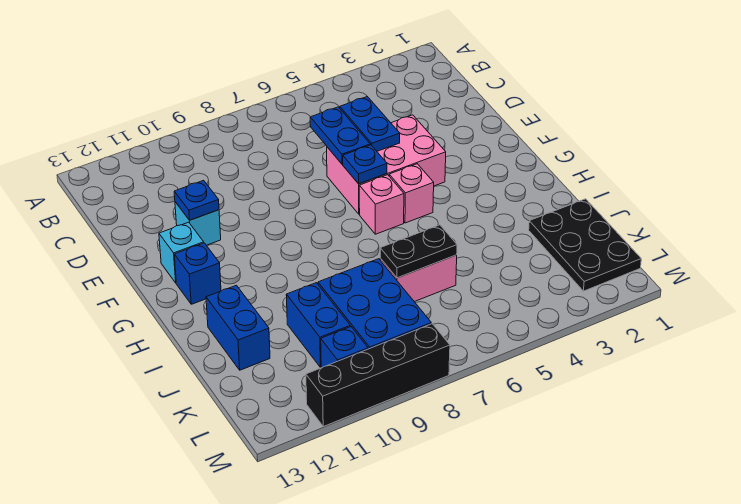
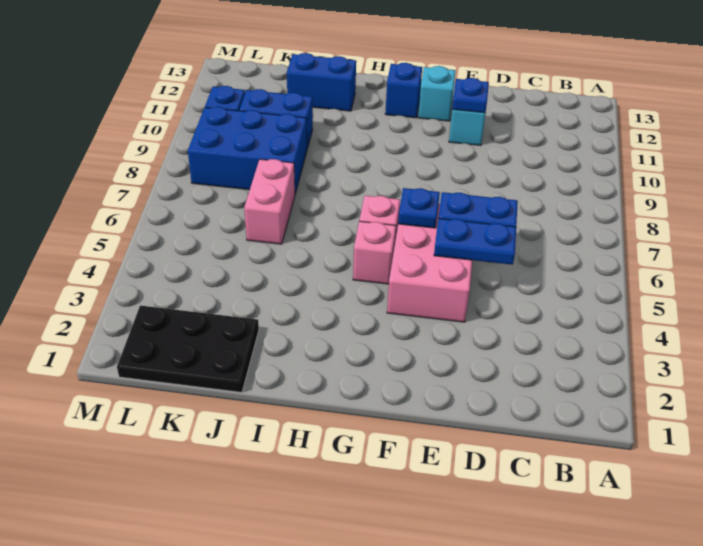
black plate J6:J7 level 2 -> none
black brick M8:M11 level 1 -> none

